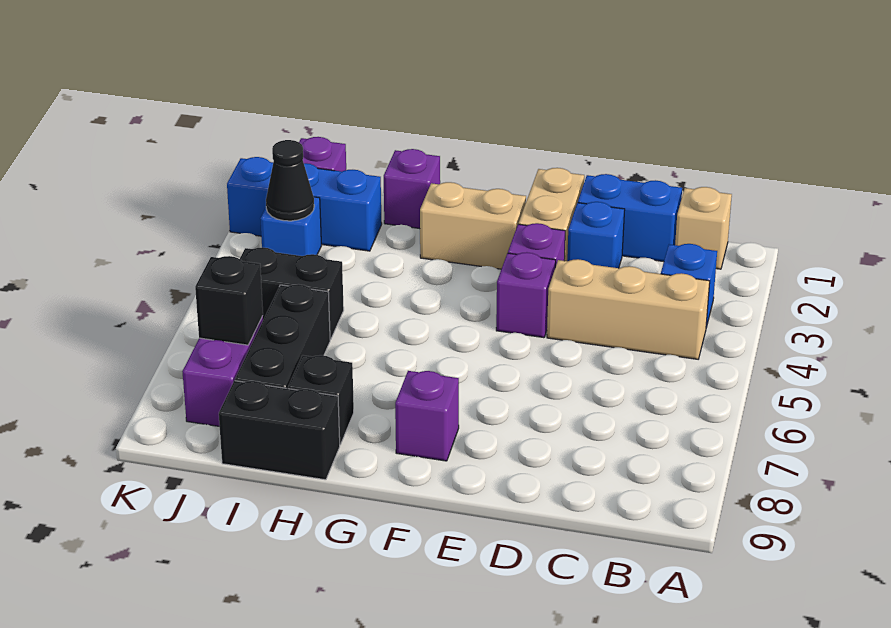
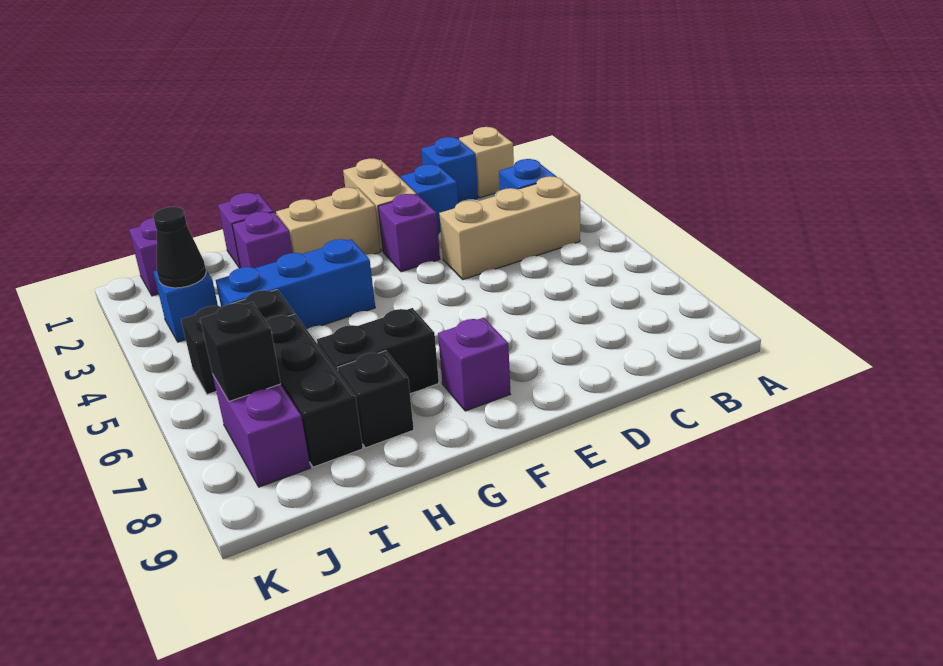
blue brick C1:D1 level 1 -> blue brick C1 level 1
purple brick E4 level 1 -> purple brick H2 level 1
black brick H9:I9 level 1 -> black brick G7:H7 level 1
blue brick I2:K2 level 1 -> blue brick G4:I4 level 1

